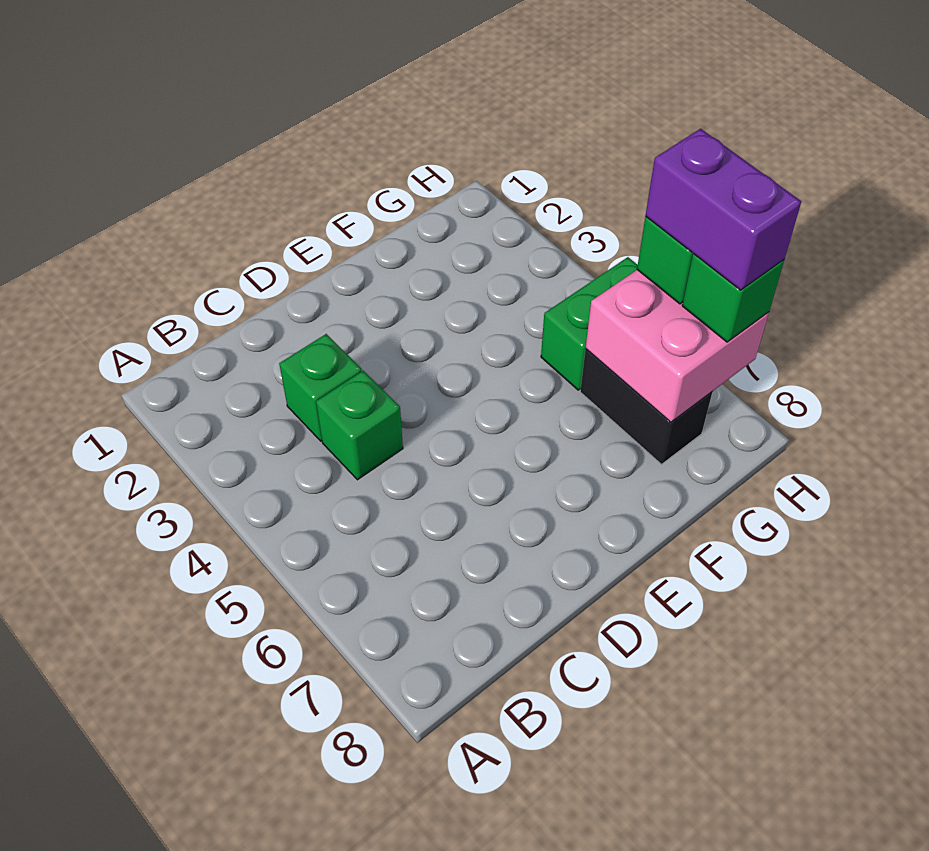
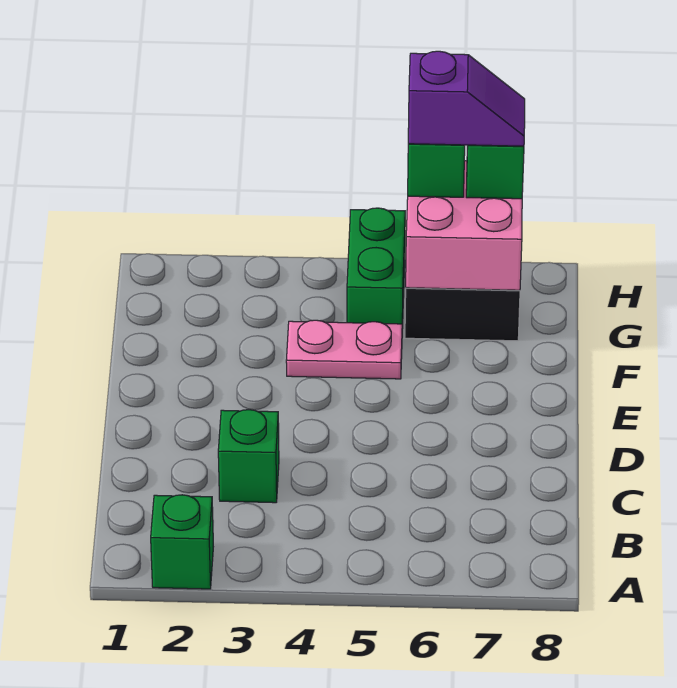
green brick C4 level 1 -> green brick A2 level 1
none -> pink plate F4:F5 level 1
purple brick H6:H7 level 4 -> purple slope H6:H7 level 4 top 6

